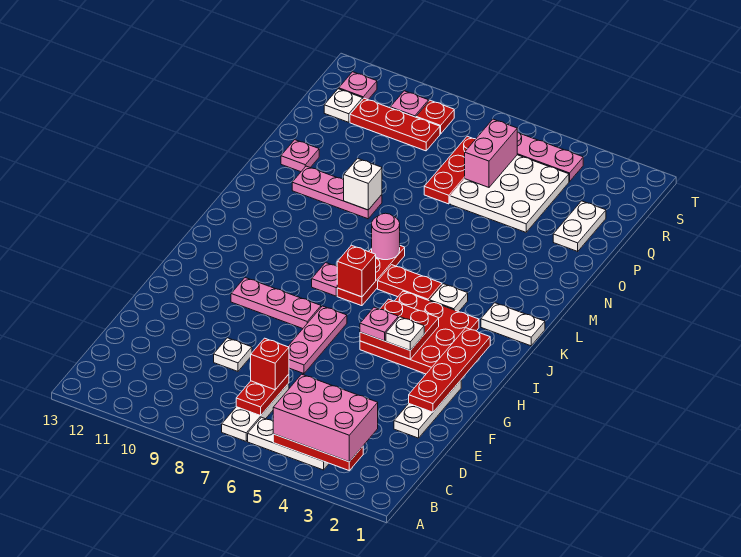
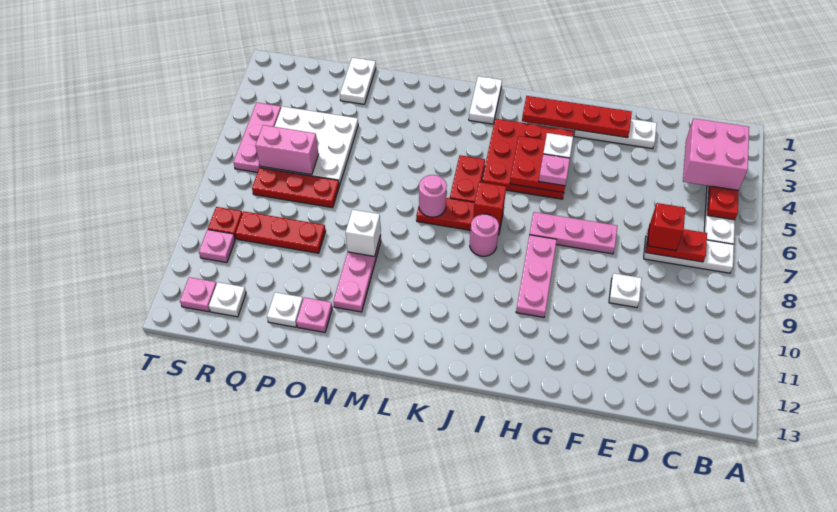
pink brick B3:C5 level 3 -> pink brick B3:C4 level 3
pink plate J8 level 1 -> pink round brick J8 level 1
white plate K4 level 1 -> white plate P12 level 1
white plate P2:Q2 level 1 -> white plate P1:P2 level 1
red plate R9:R11 level 1 -> red plate P9:R9 level 1

